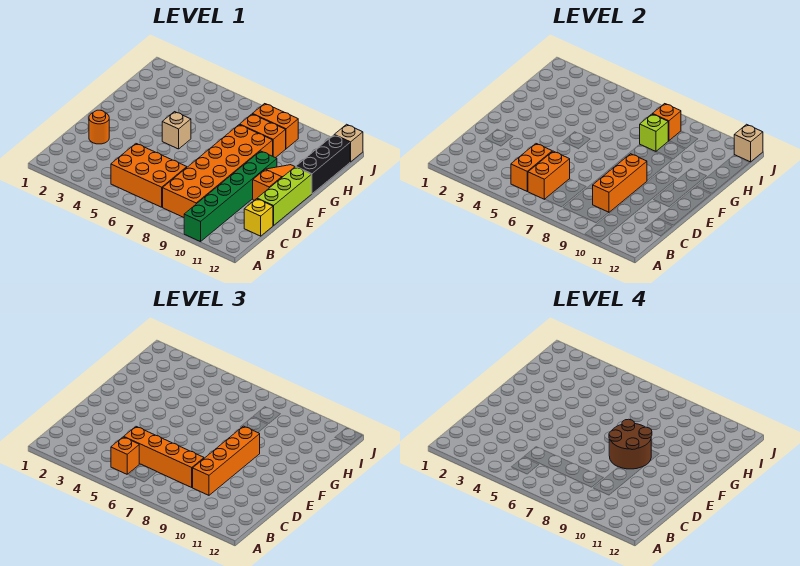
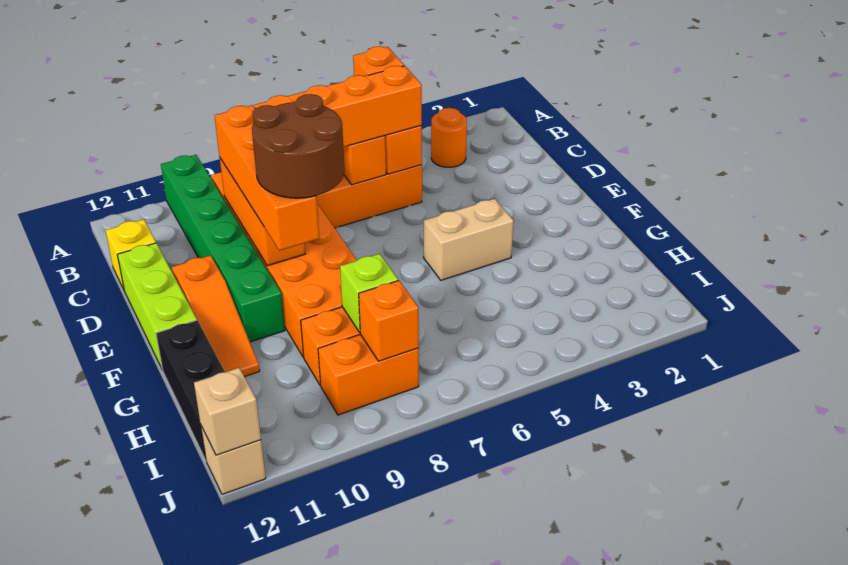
orange round brick D2 level 1 -> orange round brick B3 level 1
tan brick F5 level 1 -> tan brick F4:F5 level 1

